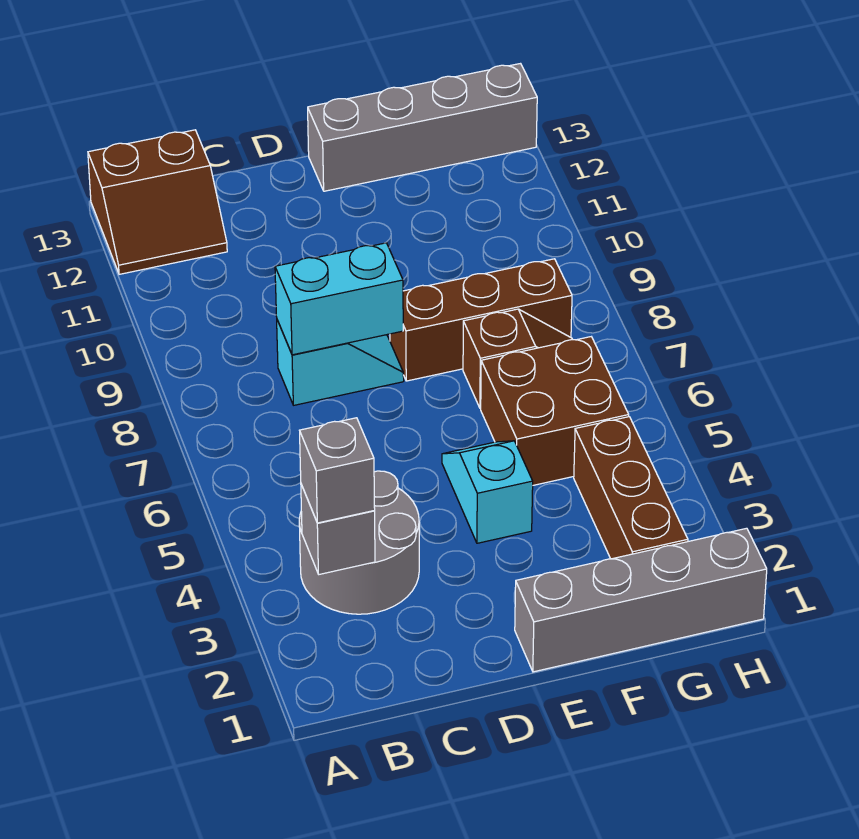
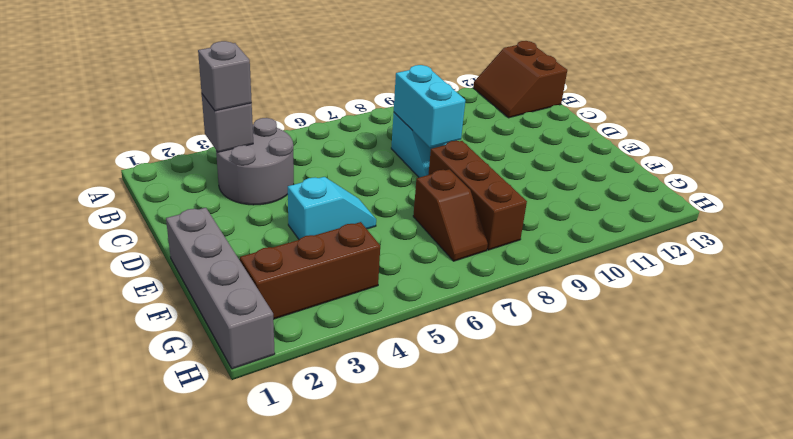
grey brick E13:H13 level 1 -> none
brown brick F5:G6 level 1 -> none

